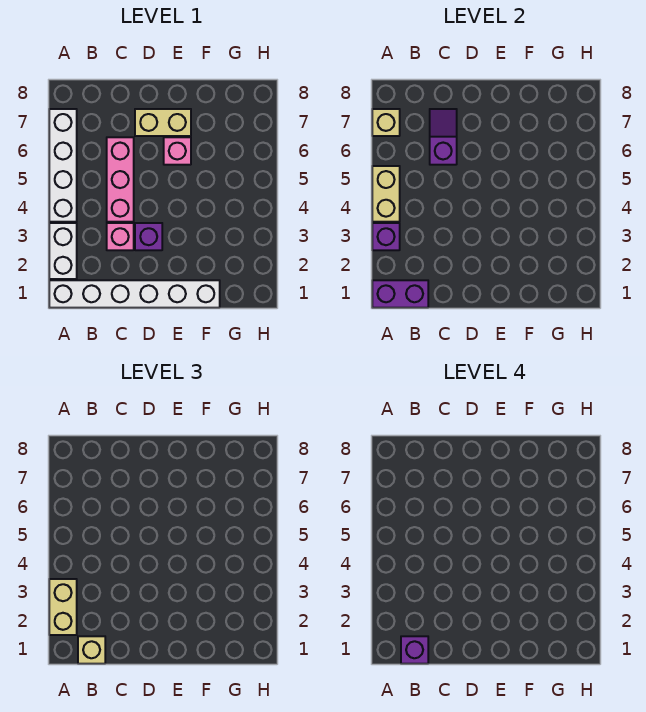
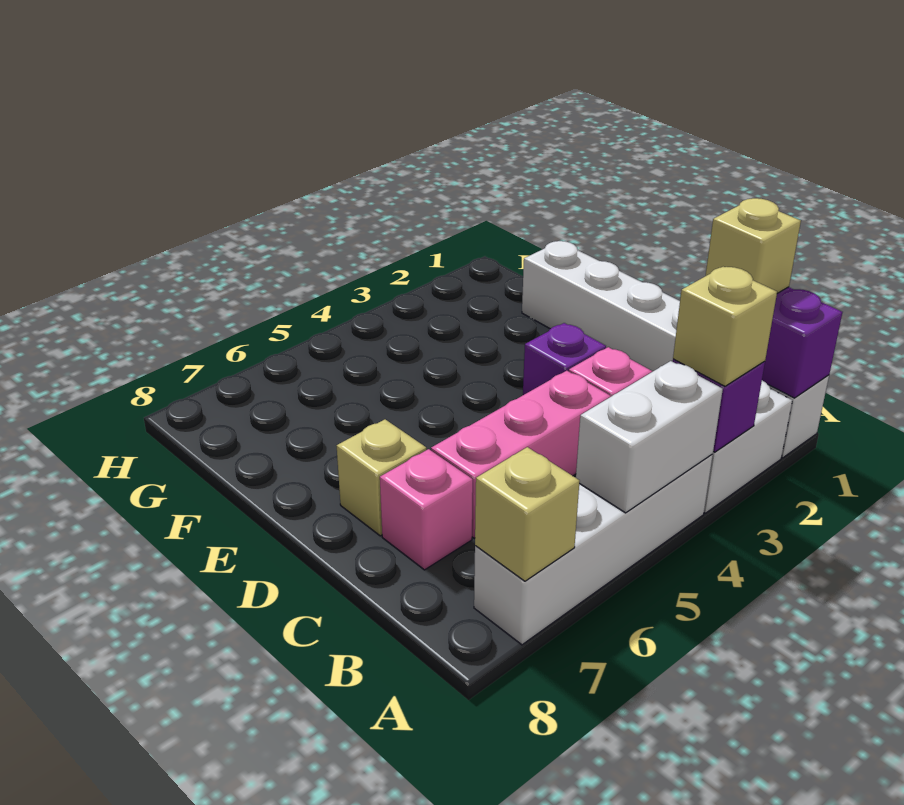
tan brick A2:A3 level 3 -> tan brick A3 level 3
tan brick A4:A5 level 2 -> white brick A4:A5 level 2
purple brick B1 level 4 -> none
purple slope C6:C7 level 2 top 6 -> none
tan brick D7:E7 level 1 -> tan brick D7 level 1
pink brick E6 level 1 -> pink brick C7 level 1

